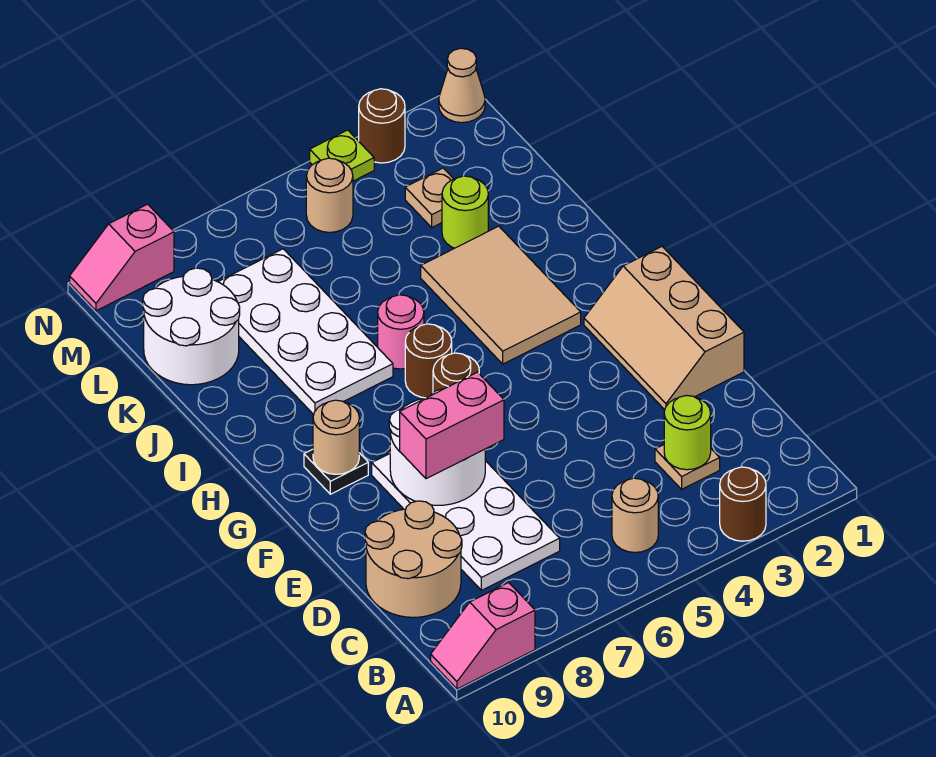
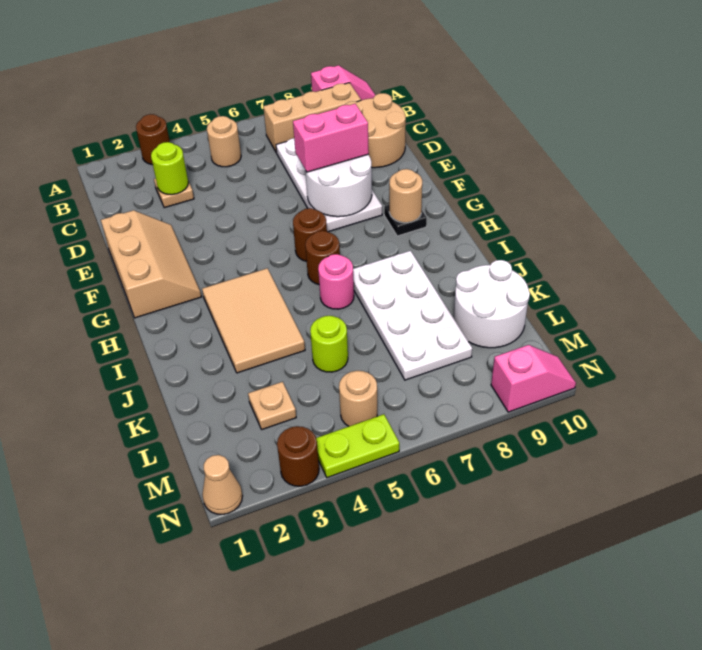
none -> tan brick B7:B9 level 1
lime round brick K3 level 1 -> lime round brick K5 level 1
lime plate N4 level 1 -> lime plate N4:N5 level 1

